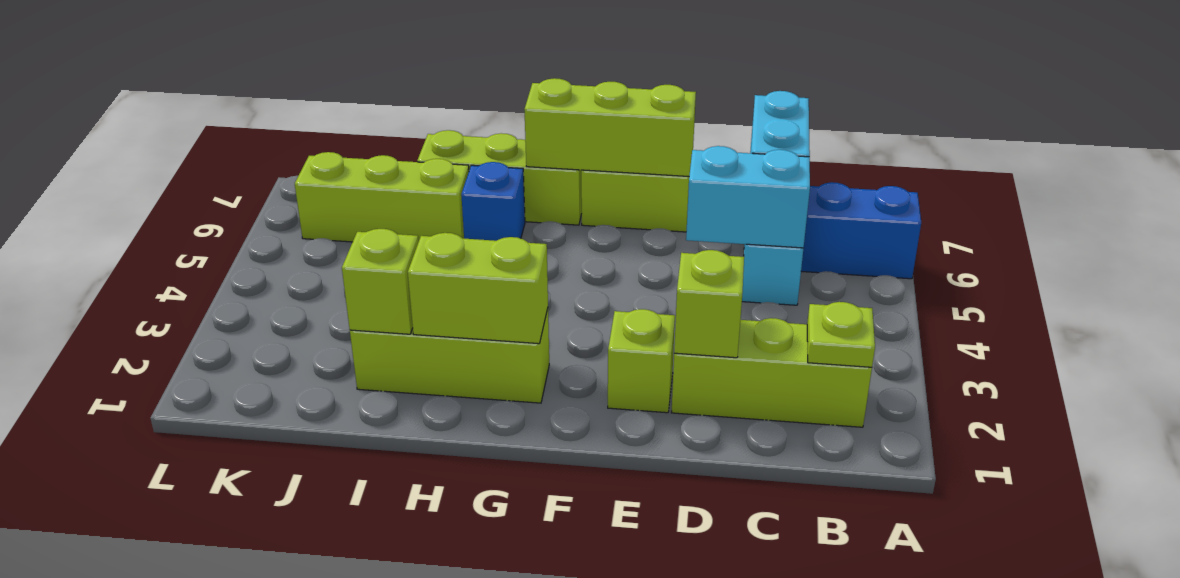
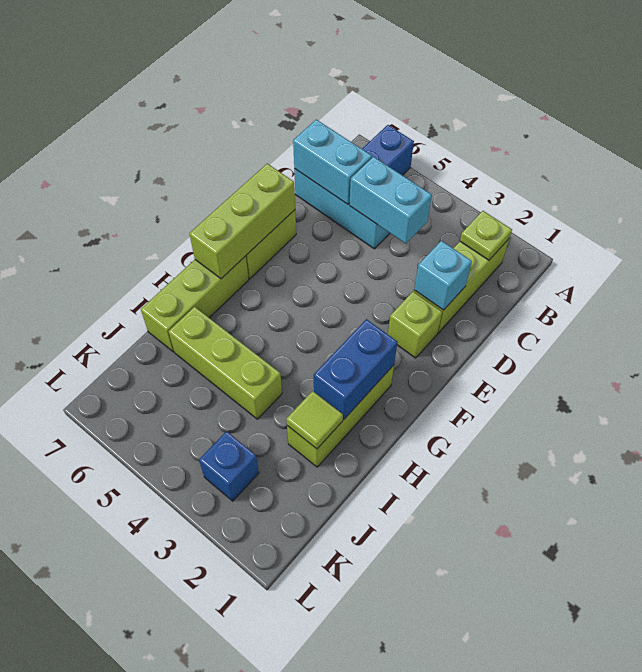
cyan brick C5:D5 level 2 -> cyan brick C4:C5 level 2
lime brick D2 level 2 -> cyan brick D2 level 2
lime brick G2:H2 level 2 -> blue brick G2:H2 level 2
blue brick H6 level 1 -> blue brick K3 level 1
lime brick I2 level 2 -> lime tile I2 level 2
lime brick I6:K6 level 1 -> lime brick I4:I6 level 1

